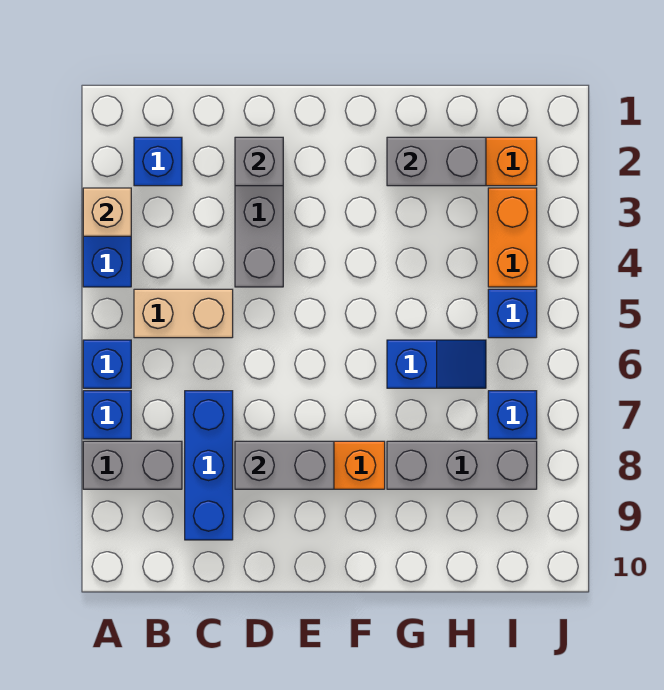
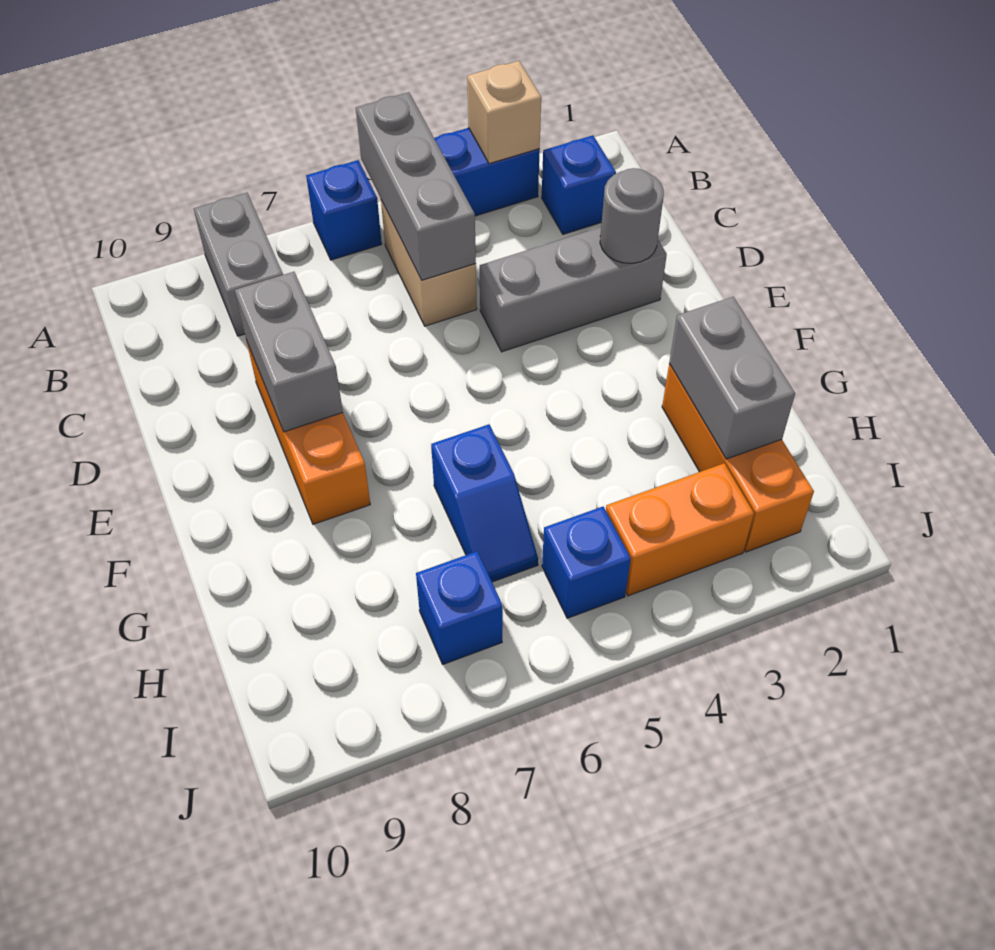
blue brick A7 level 1 -> none
blue brick C7:C9 level 1 -> none
grey brick D2 level 2 -> grey round brick D2 level 2
grey brick G8:I8 level 1 -> grey brick A5:C5 level 2

